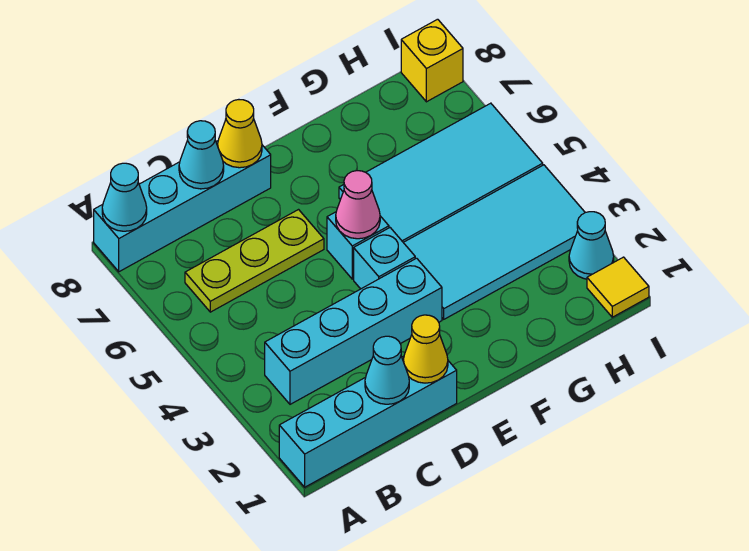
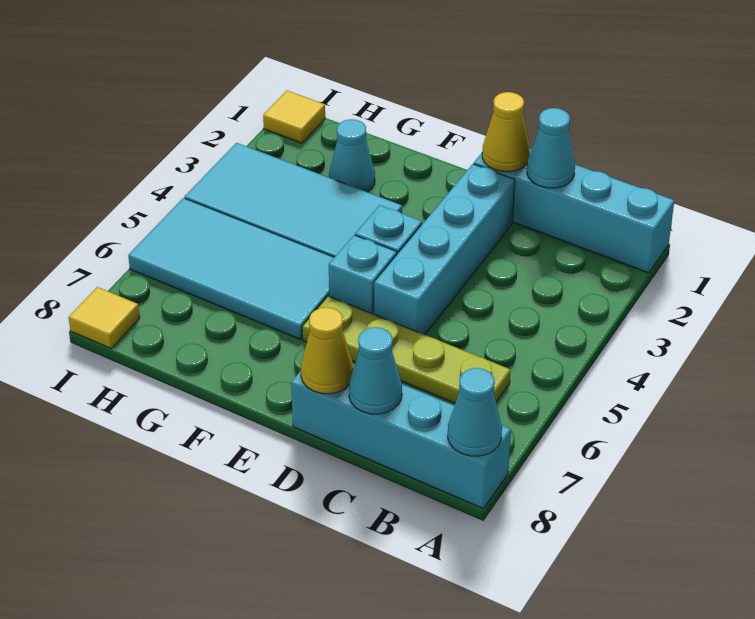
cyan brick B3:E3 level 1 -> cyan brick D2:D5 level 1
lime plate B6:D6 level 1 -> lime plate B6:E6 level 1
pink cone E5 level 2 -> none
cyan cone I2 level 1 -> cyan cone G2 level 1
yellow brick I8 level 1 -> yellow tile I8 level 1

